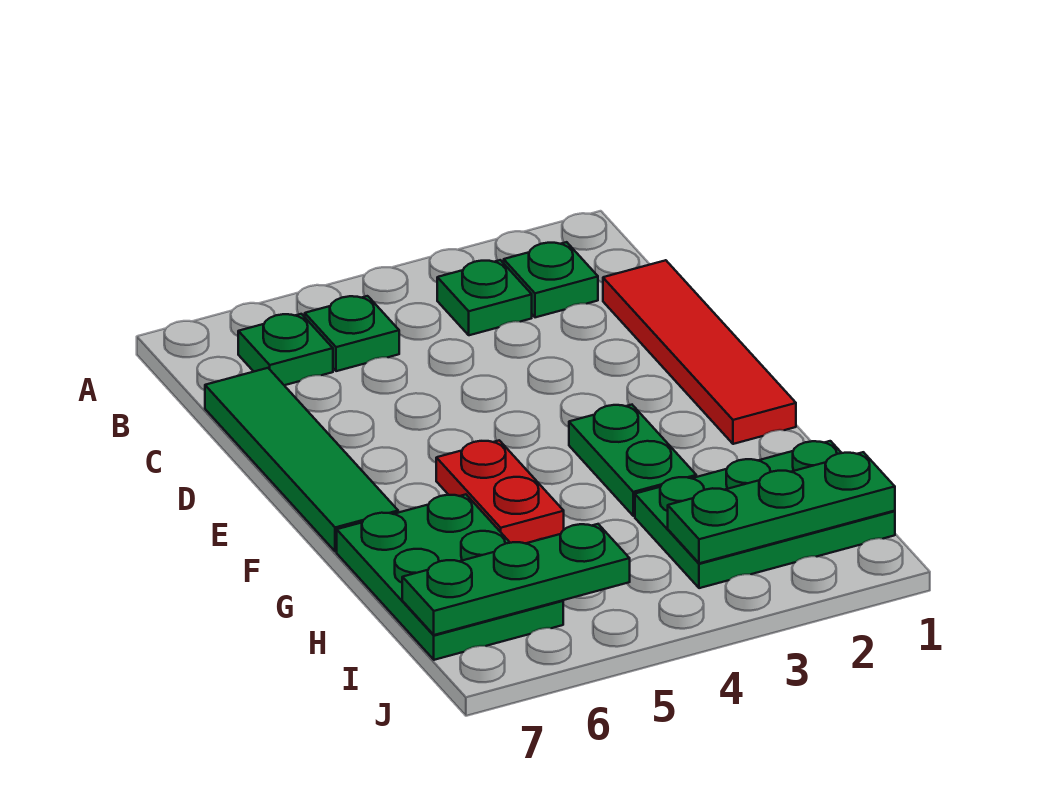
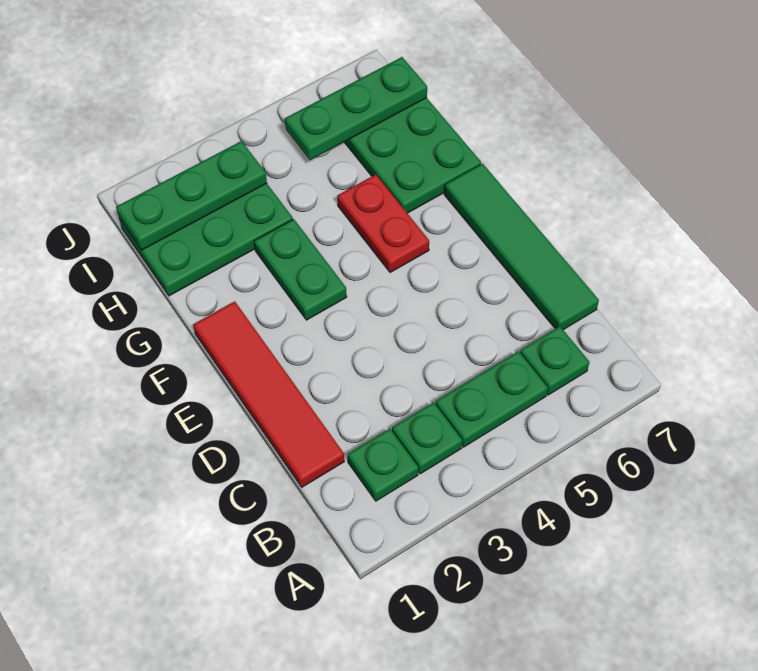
green plate B5 level 1 -> green plate B4:B5 level 1

